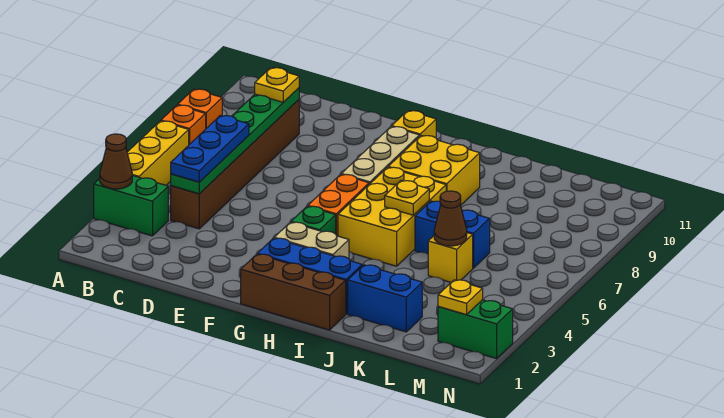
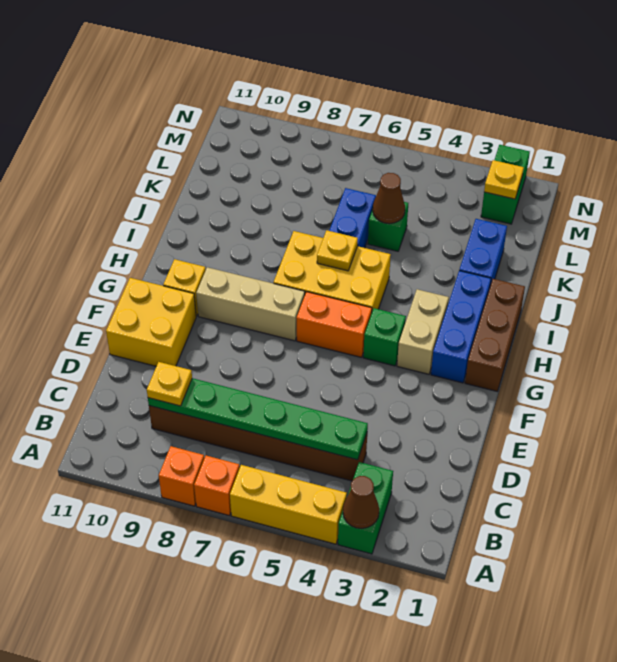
blue plate C4:C6 level 3 -> none
yellow brick H8:I9 level 1 -> yellow brick E10:F11 level 1
yellow brick K5 level 1 -> green brick K5 level 1

